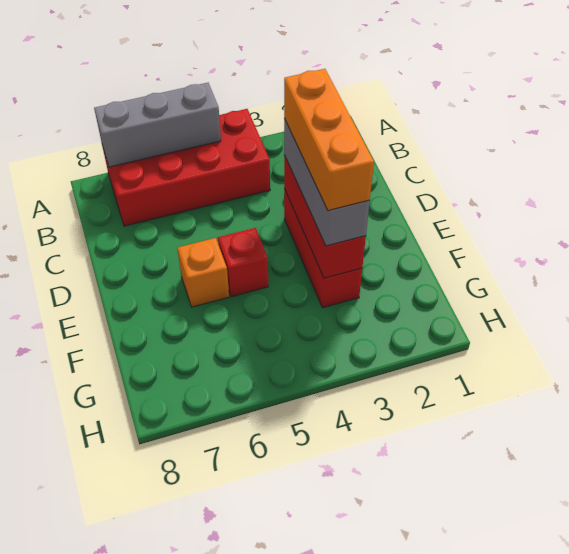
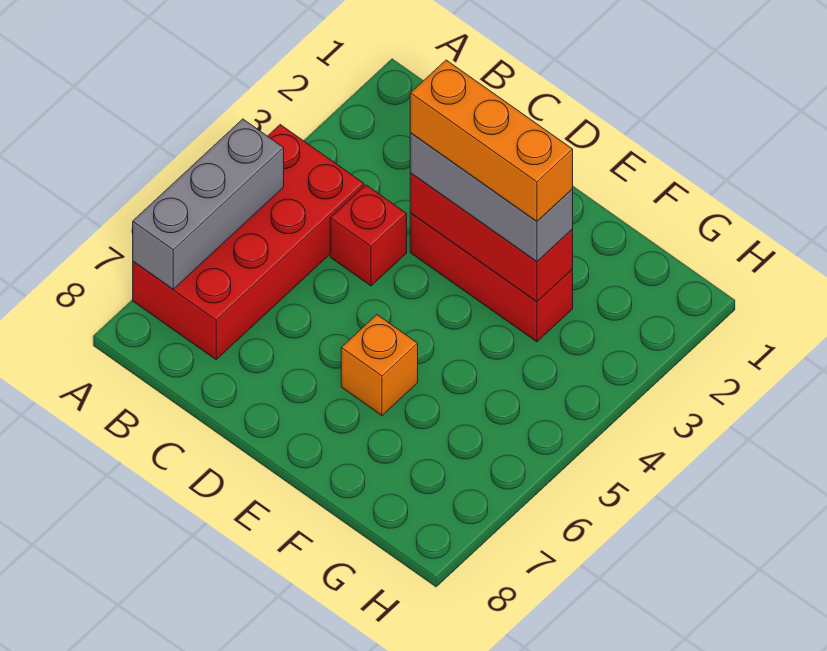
red brick E5 level 1 -> red brick C4 level 1

